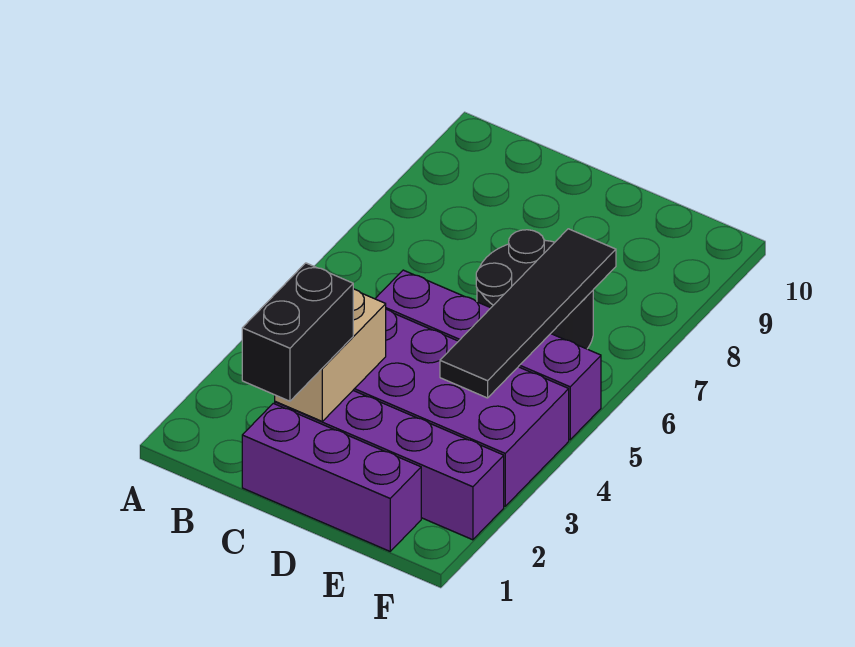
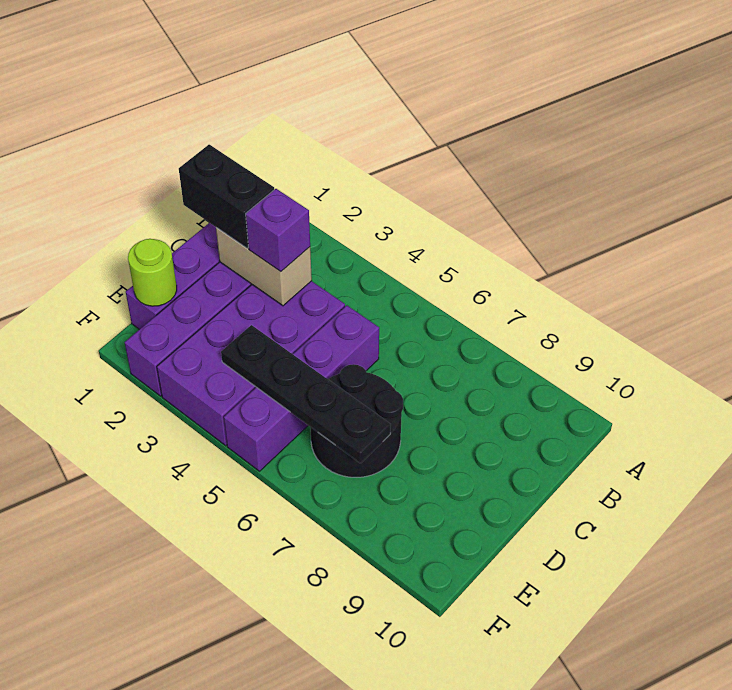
none -> purple brick C3 level 3
none -> lime round brick E1 level 2
black tile E4:E7 level 2 -> black plate E4:E7 level 2

